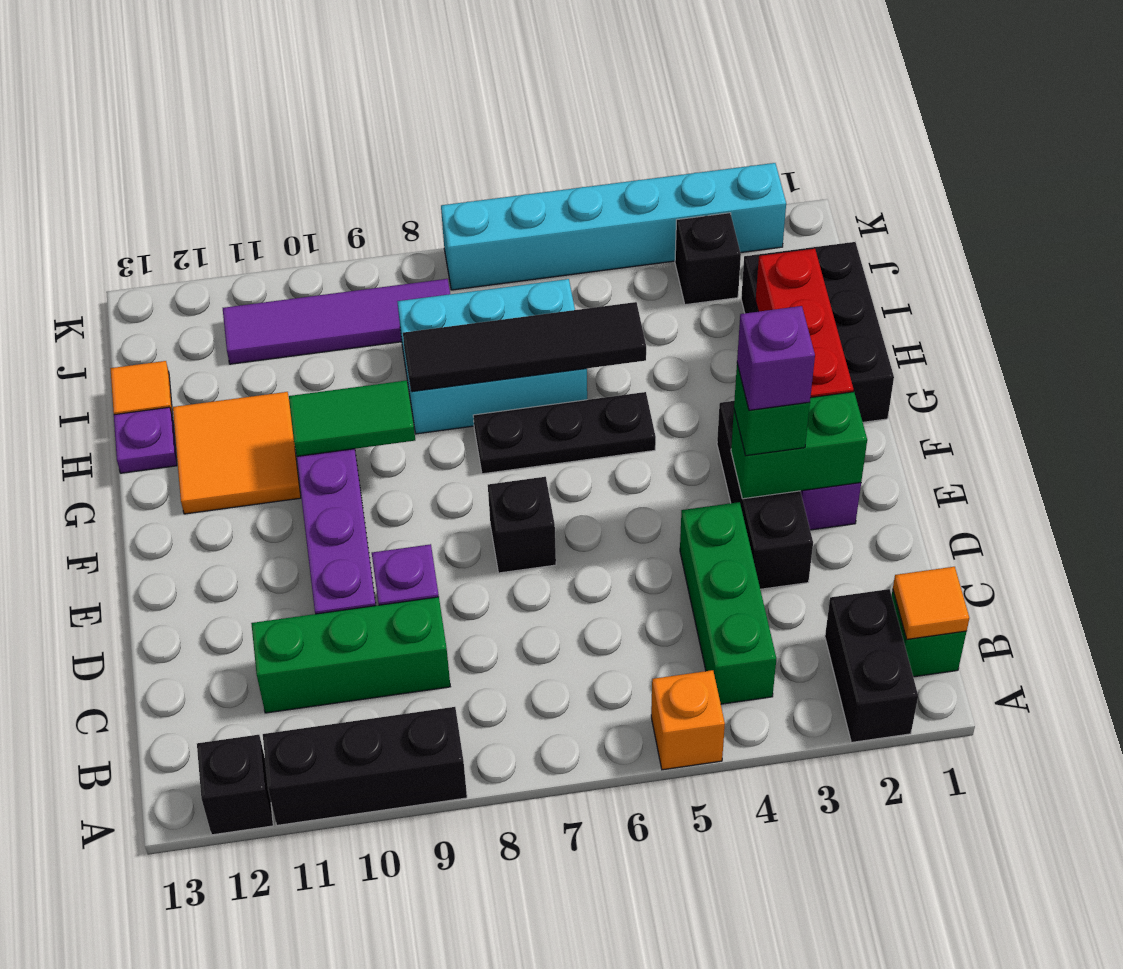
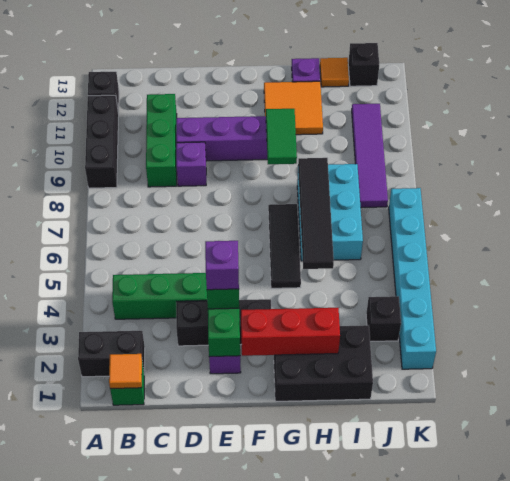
orange brick A5 level 1 -> none
black brick E7 level 1 -> black brick J13 level 1
black plate G5:G7 level 1 -> black tile G5:G7 level 1

